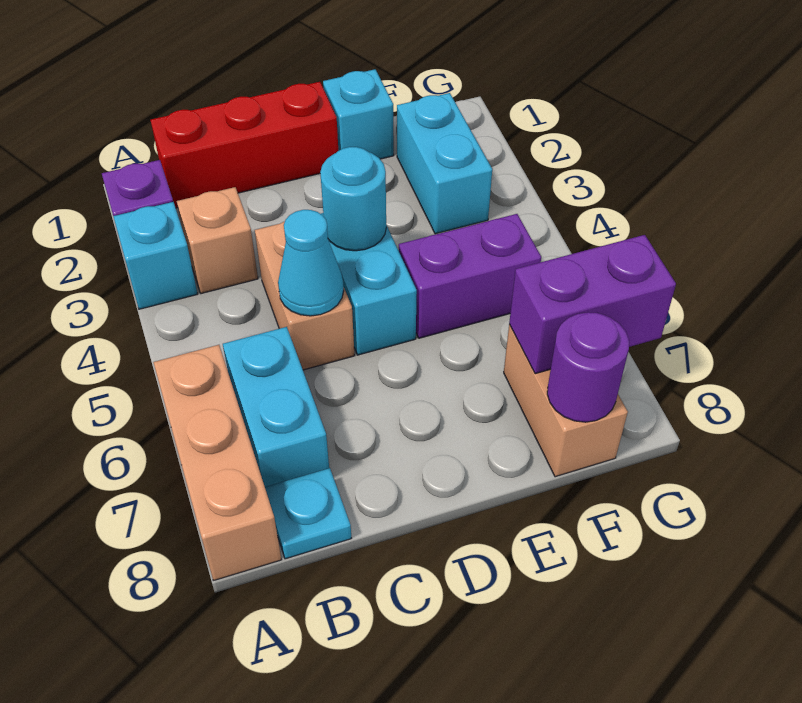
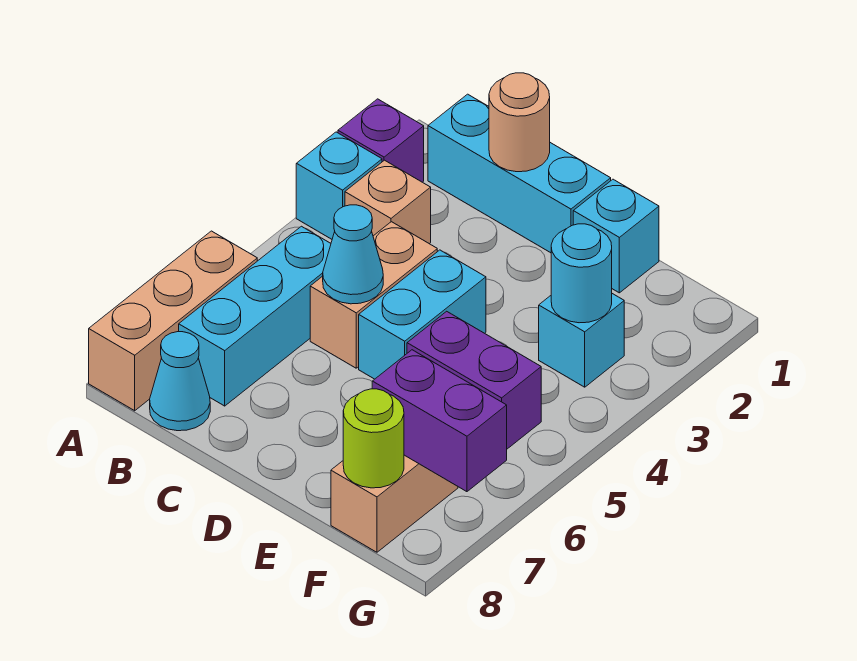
red brick B1:D1 level 1 -> cyan brick B1:D1 level 1
cyan brick B6:B7 level 1 -> cyan brick B5:B7 level 1
cyan plate B8 level 1 -> cyan cone B8 level 1
none -> tan round brick C1 level 2
cyan round brick D4 level 2 -> cyan round brick F3 level 2
cyan brick F2:F3 level 1 -> cyan brick F3 level 1
purple round brick F8 level 2 -> lime round brick F8 level 2

